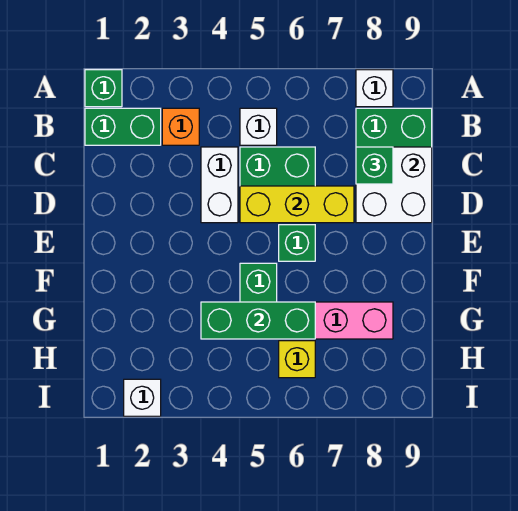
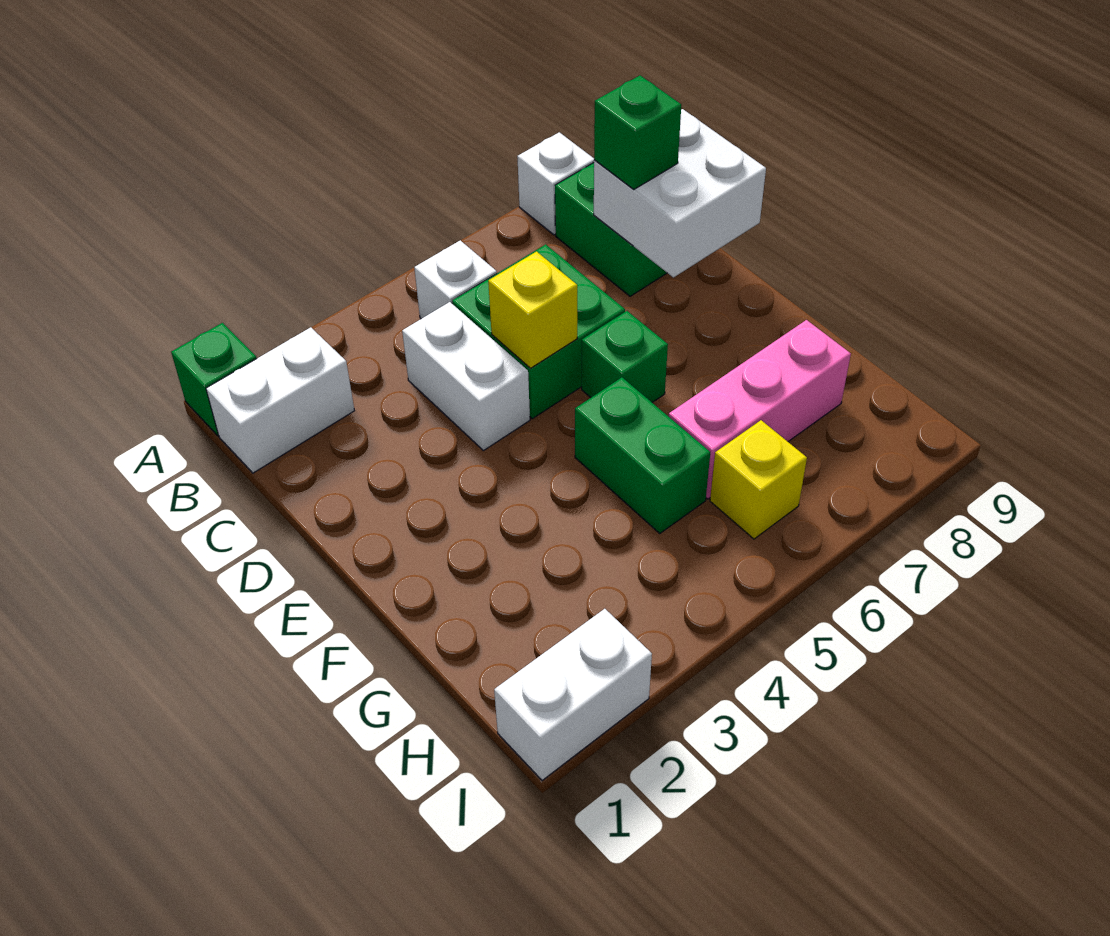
green brick B1:B2 level 1 -> white brick B1:B2 level 1
orange brick B3 level 1 -> none
yellow brick D5:D7 level 2 -> yellow brick D5 level 2
green brick G4:G6 level 2 -> none
white brick I2 level 1 -> white brick I1:I2 level 1

